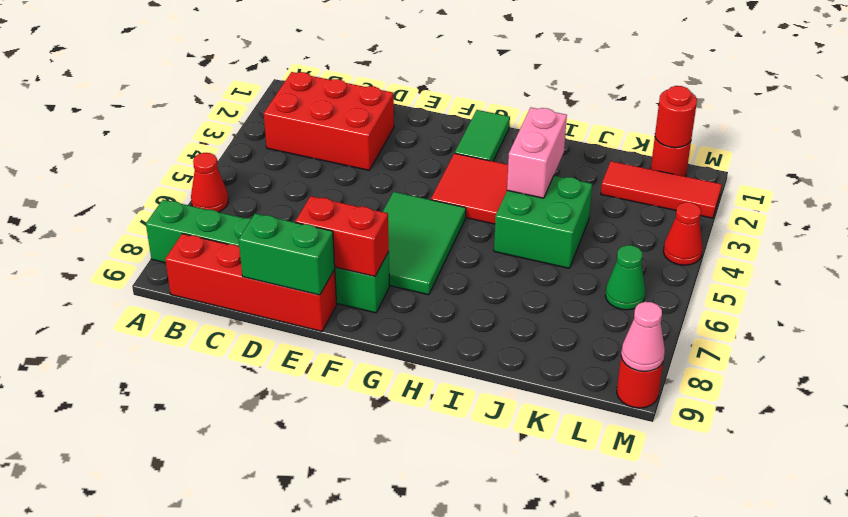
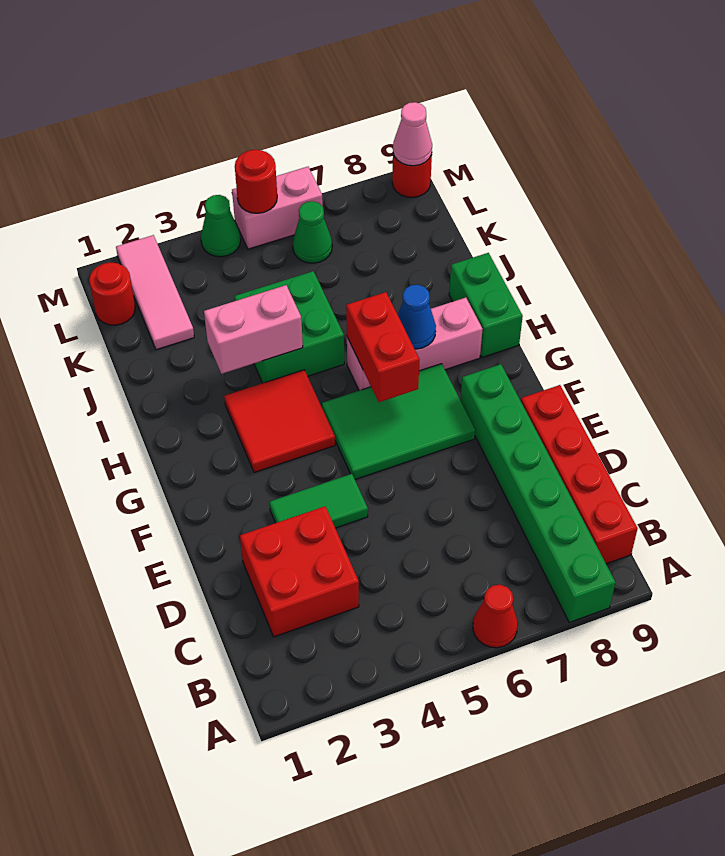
red brick B2:D3 level 1 -> red brick C2:D3 level 1
green brick D9:E9 level 2 -> green brick H9:I9 level 1
red brick E8:F8 level 2 -> red brick G6:H6 level 2
green tile G1:G2 level 1 -> green tile E3:E4 level 1
none -> pink brick H6:H8 level 1
none -> blue cone H7 level 2
red tile K2:M2 level 1 -> pink tile K2:M2 level 1
red round brick L1 level 2 -> red round brick M5 level 2
red cone M4 level 1 -> green cone M4 level 1
none -> pink brick M5:M6 level 1

